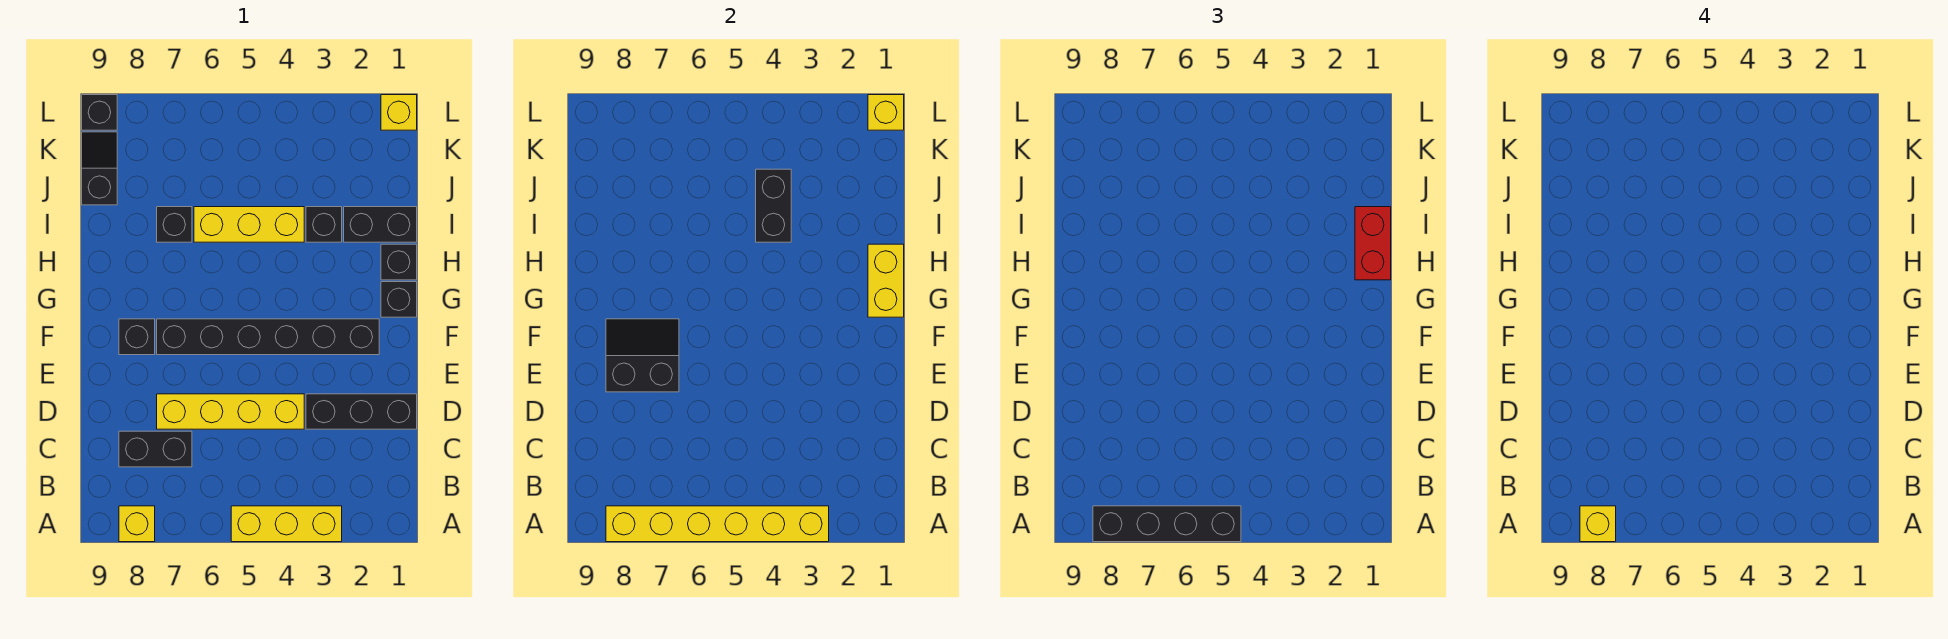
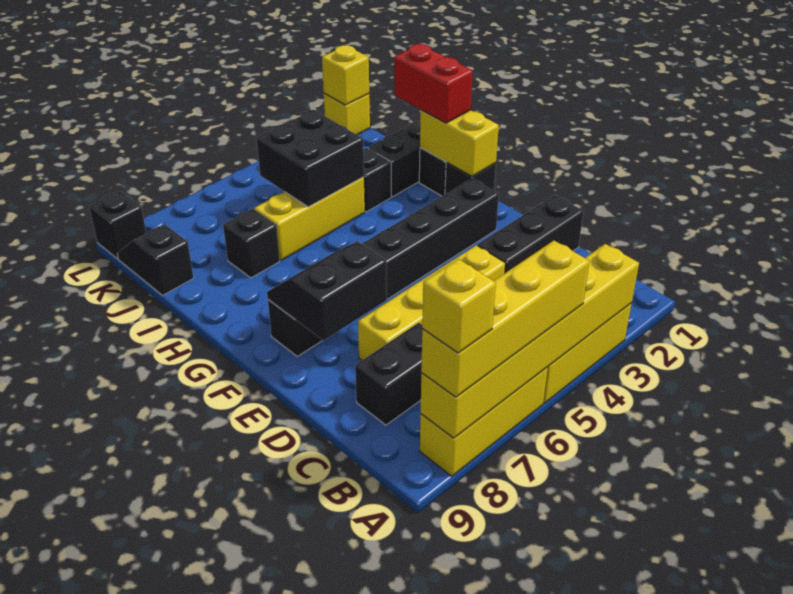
black brick A5:A8 level 3 -> yellow brick A5:A8 level 3
yellow brick A8 level 1 -> yellow brick A6:A8 level 1
black brick I4:J4 level 2 -> black brick I4:J5 level 2

